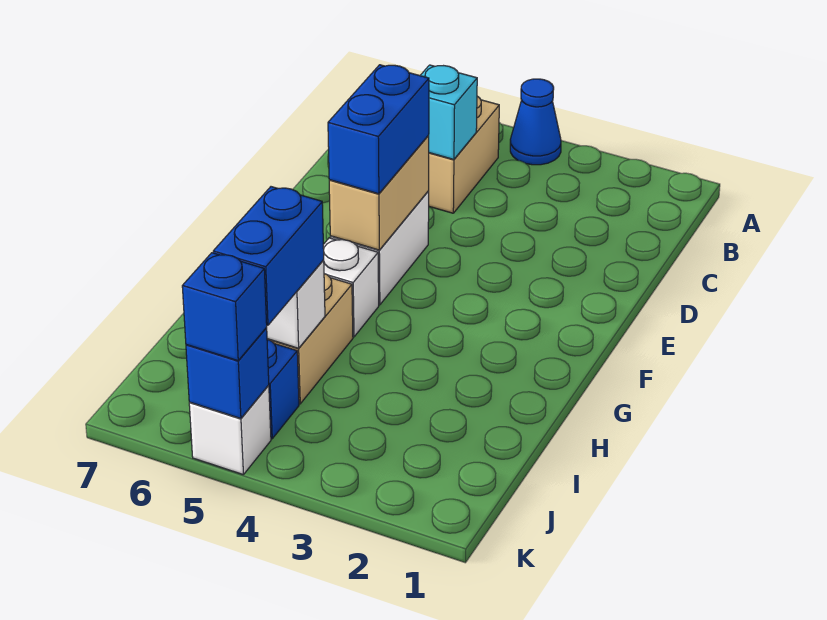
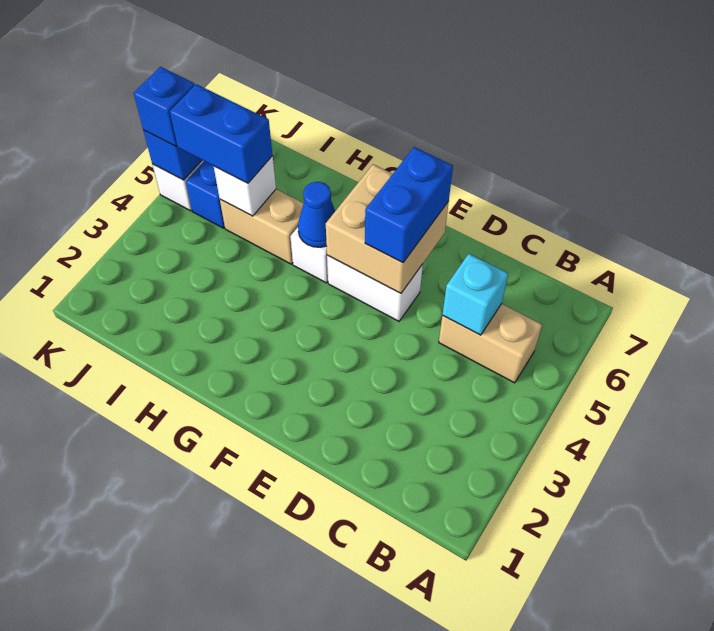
blue cone A4 level 1 -> blue cone G5 level 2
tan brick E5:F5 level 2 -> tan brick E5:F6 level 2
blue brick E5:F5 level 3 -> blue brick E5:E6 level 3

